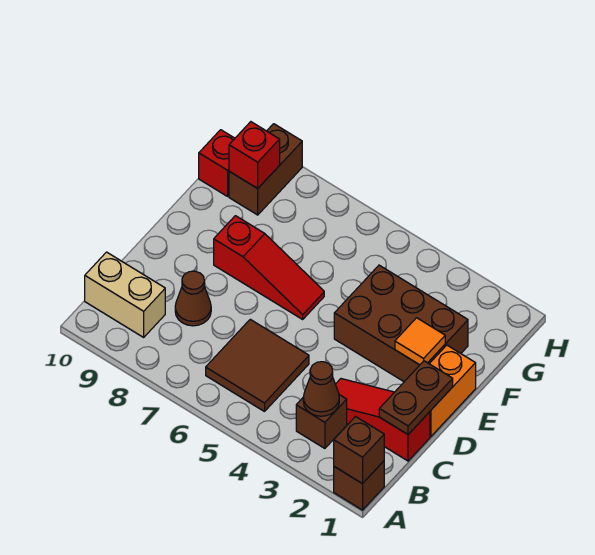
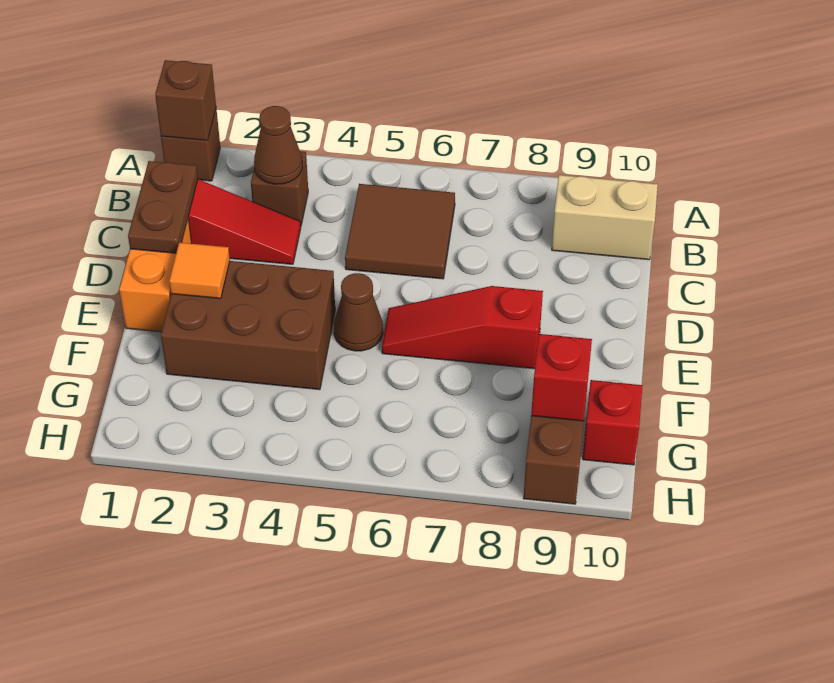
brown cone C8 level 1 -> brown cone E5 level 1

